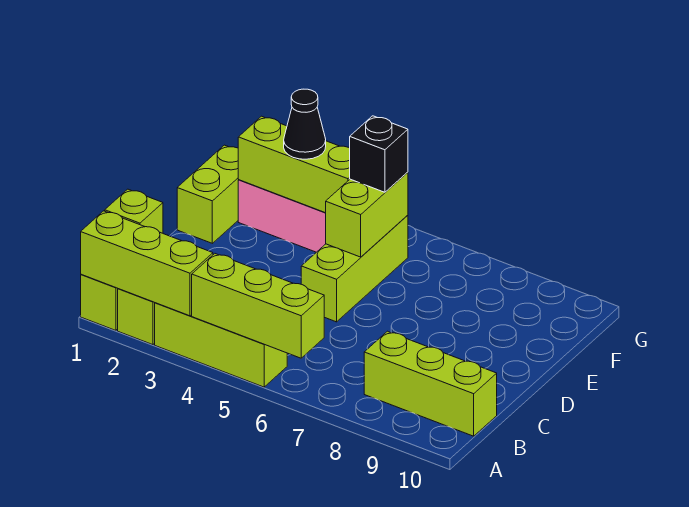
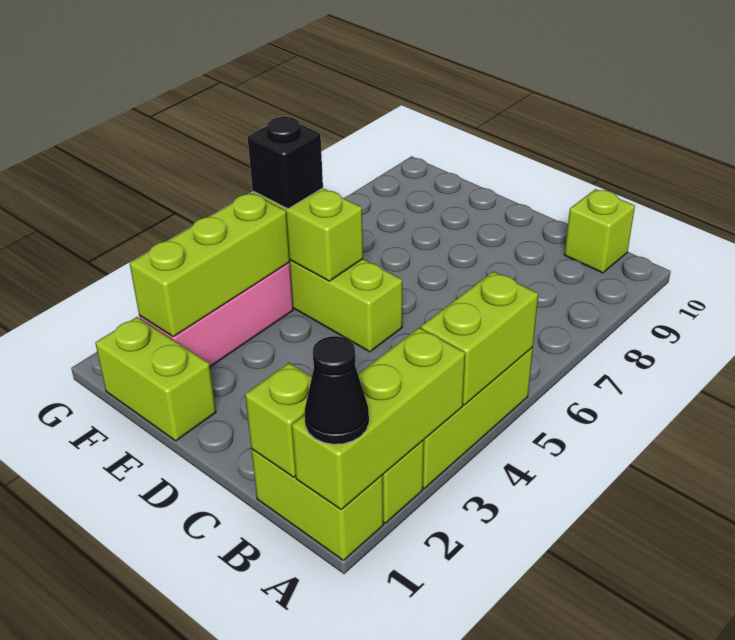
lime brick A4:A6 level 2 -> lime brick A4:A5 level 2
lime brick B8:B10 level 1 -> lime brick B10 level 1
black cone F3 level 3 -> black cone A1 level 3

